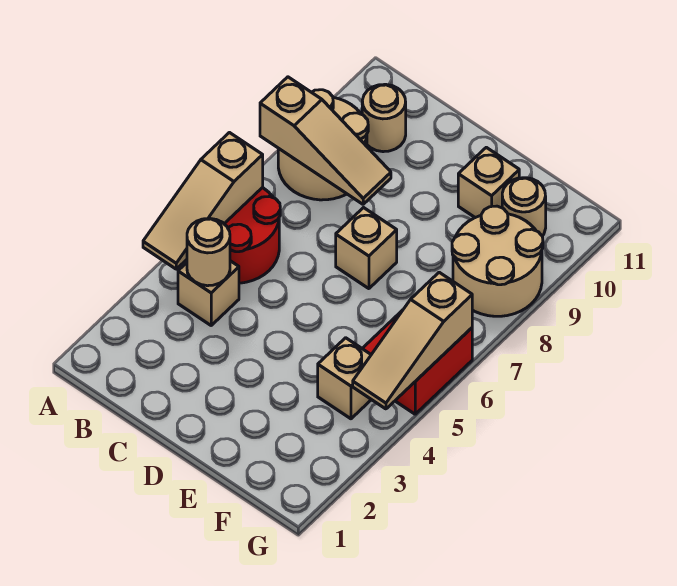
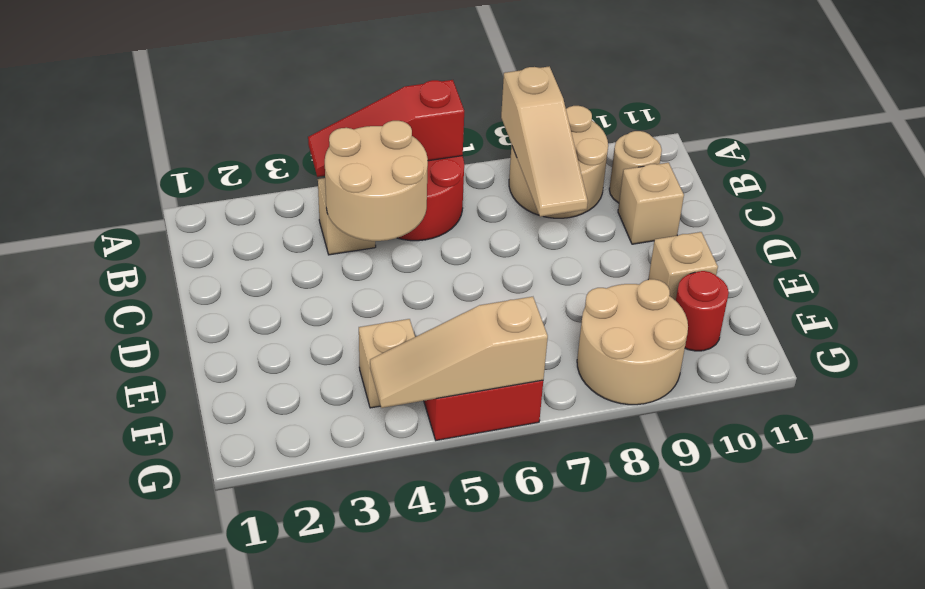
tan slope A4:A6 level 2 top 6 -> red slope A4:A6 level 2 top 6
tan round brick B4 level 2 -> tan round brick B4:C5 level 2
tan brick D7 level 1 -> tan brick C10 level 1
tan round brick F10 level 1 -> red round brick F10 level 1

